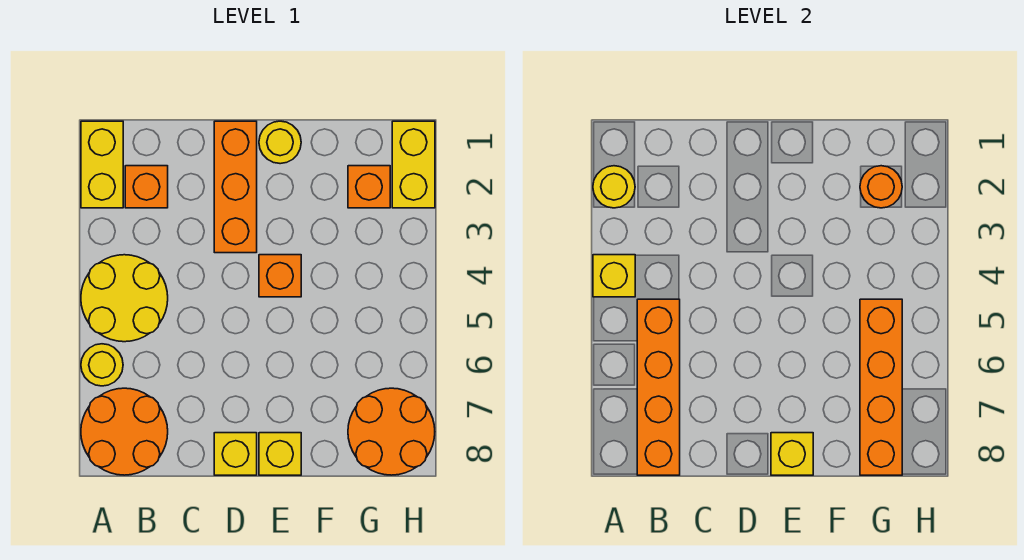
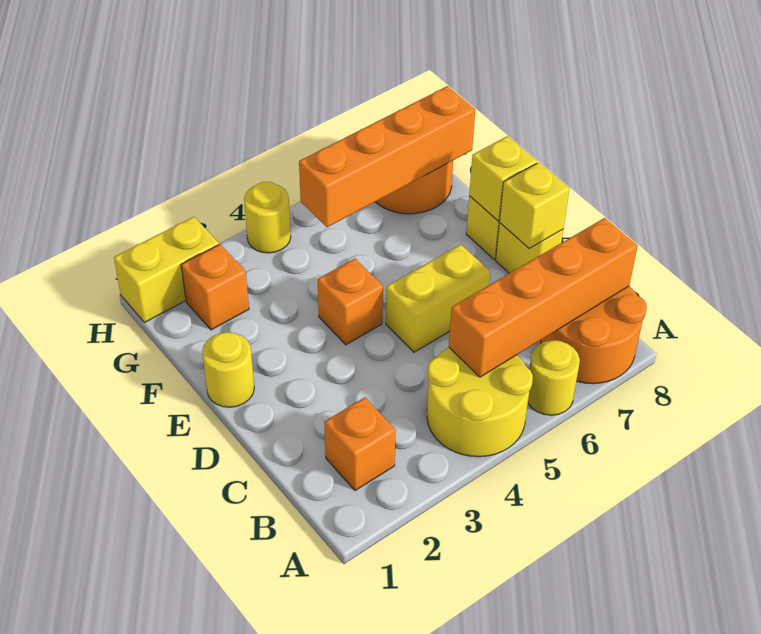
yellow brick A1:A2 level 1 -> yellow brick D5:D6 level 1
yellow round brick A2 level 2 -> yellow round brick H4 level 1
yellow brick A4 level 2 -> yellow brick D8 level 2
orange brick D1:D3 level 1 -> none
orange round brick G2 level 2 -> none

